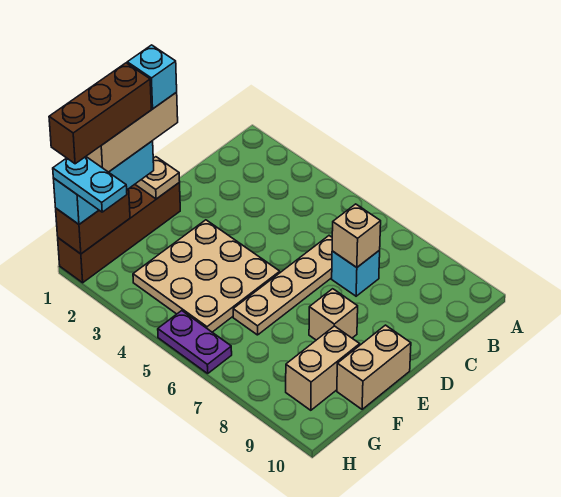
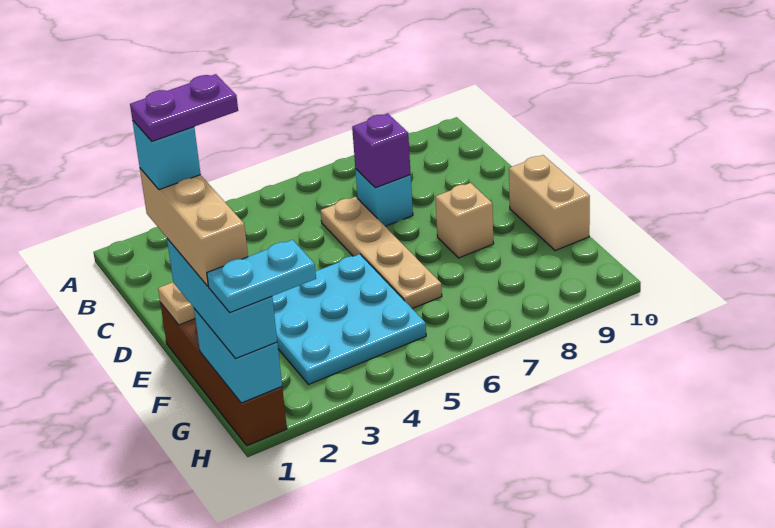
tan brick C7 level 2 -> purple brick C7 level 2
tan plate E3:G5 level 1 -> cyan plate E3:G5 level 1
brown brick F1:H1 level 5 -> none
tan brick F9:G9 level 1 -> none
brown brick G1:H1 level 2 -> cyan brick G1:H1 level 2
purple plate H5:H6 level 1 -> purple plate E1:E2 level 6

